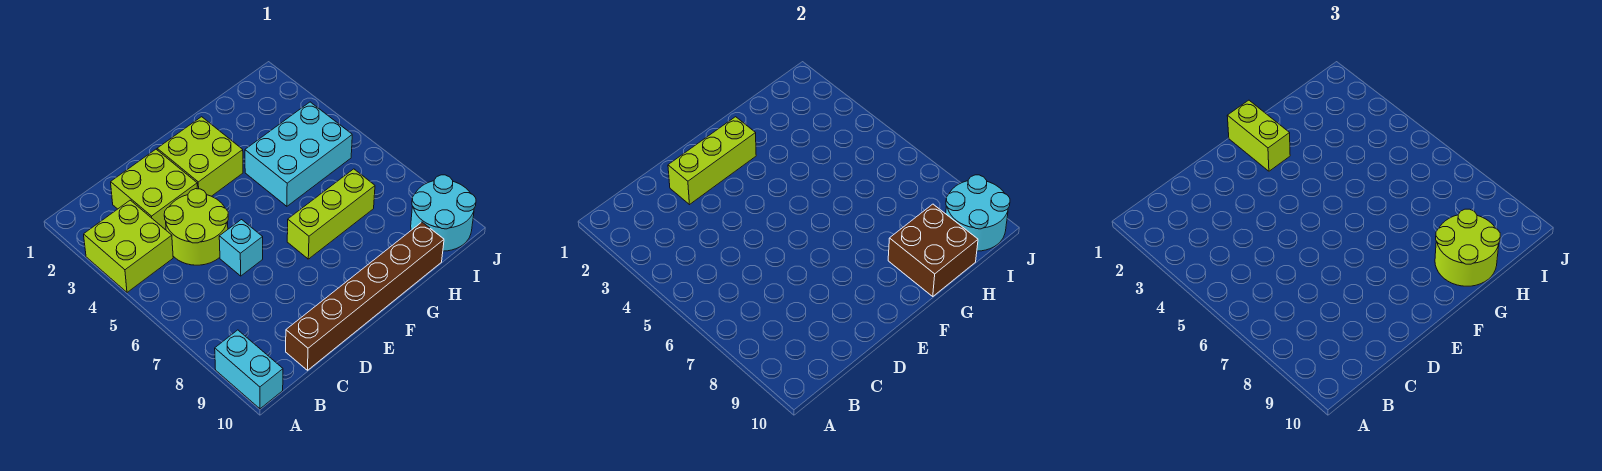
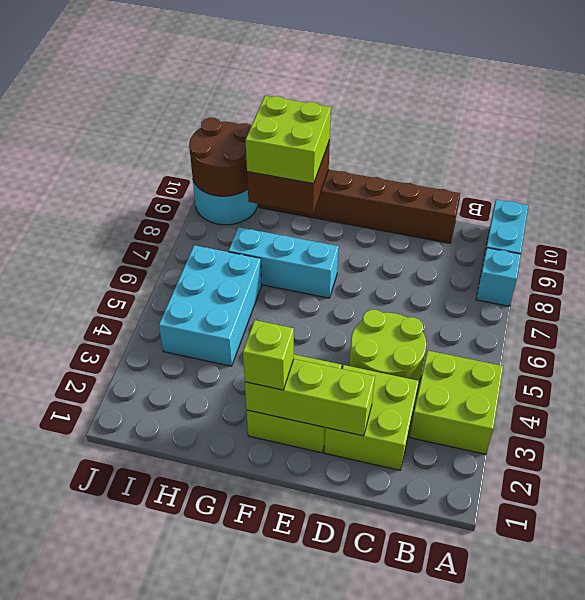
cyan brick D6 level 1 -> cyan brick A8 level 1
lime brick F1:F2 level 3 -> lime brick F2 level 3
lime brick F7:H7 level 1 -> cyan brick F7:H7 level 1
cyan brick G4:I5 level 1 -> cyan brick H4:I6 level 1
lime round brick G9:H10 level 3 -> lime brick G9:H10 level 3
cyan round brick I9:J10 level 2 -> brown round brick I9:J10 level 2

